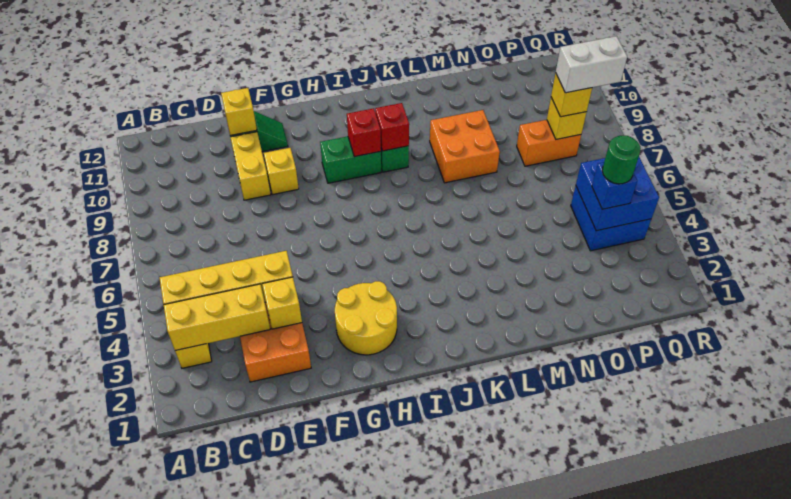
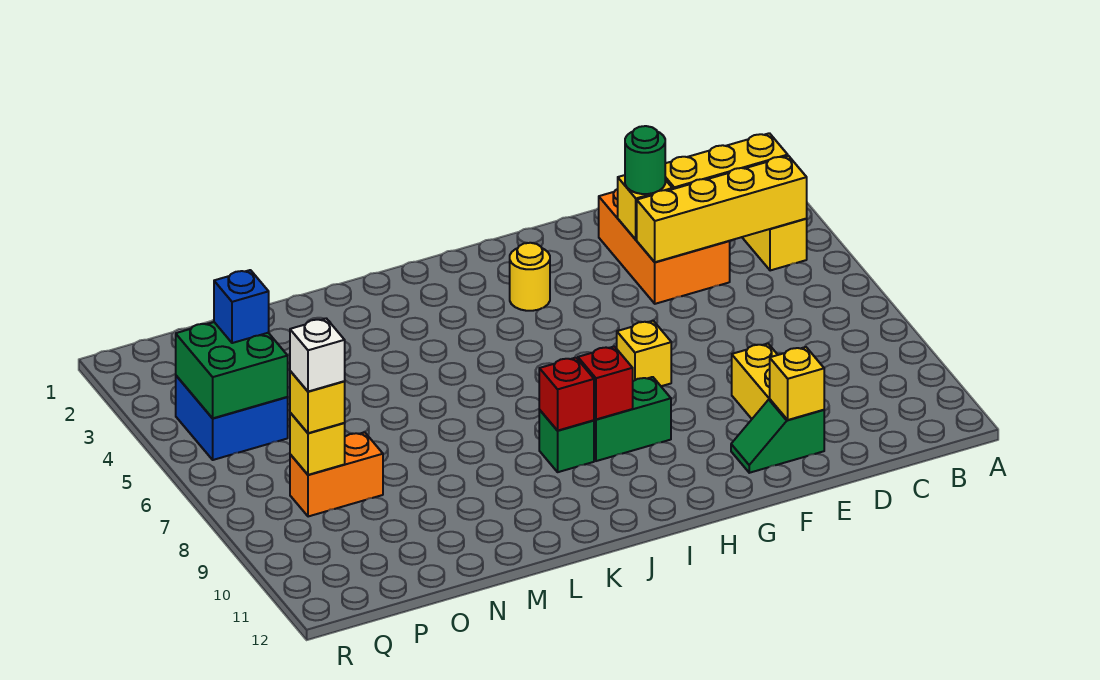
yellow brick F9 level 1 -> yellow brick G7 level 1
yellow round brick G2:H3 level 1 -> yellow round brick H3 level 1
orange brick L8:M9 level 1 -> none
blue brick P4:Q5 level 2 -> green brick P4:Q5 level 2
green round brick P4 level 4 -> green round brick E3 level 3
white brick P8:Q8 level 4 -> white brick P8 level 4

